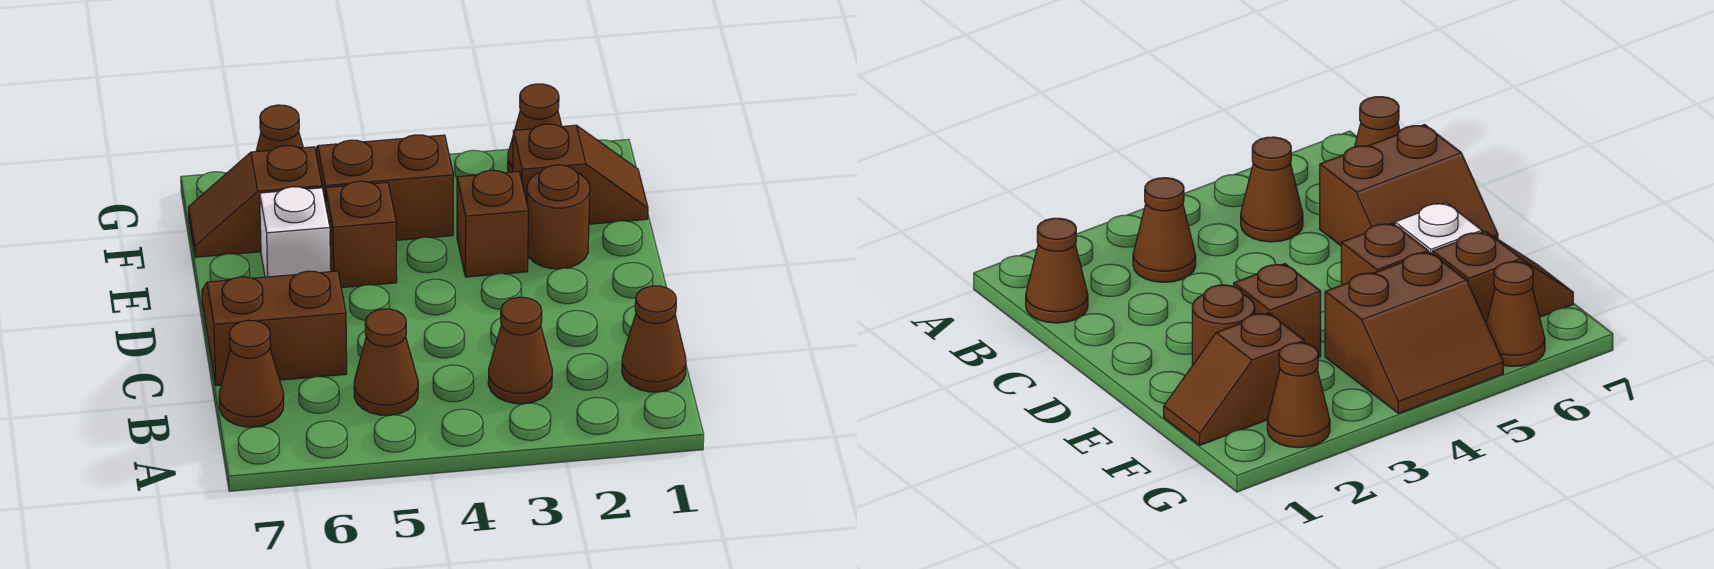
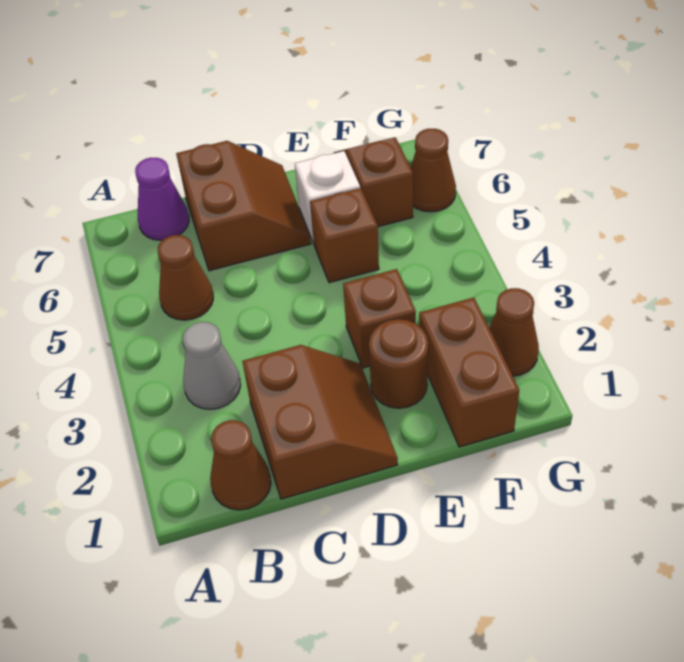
brown cone B3 level 1 -> grey cone B3 level 1
brown cone B7 level 1 -> purple cone B7 level 1
brown slope F1:F2 level 1 top 2 -> brown brick F1:F2 level 1
brown slope F4:G5 level 1 top F -> brown slope C1:D2 level 1 top C

